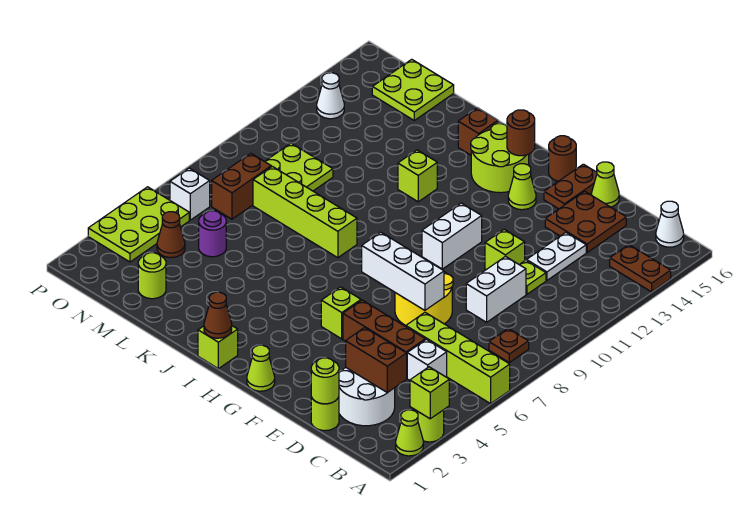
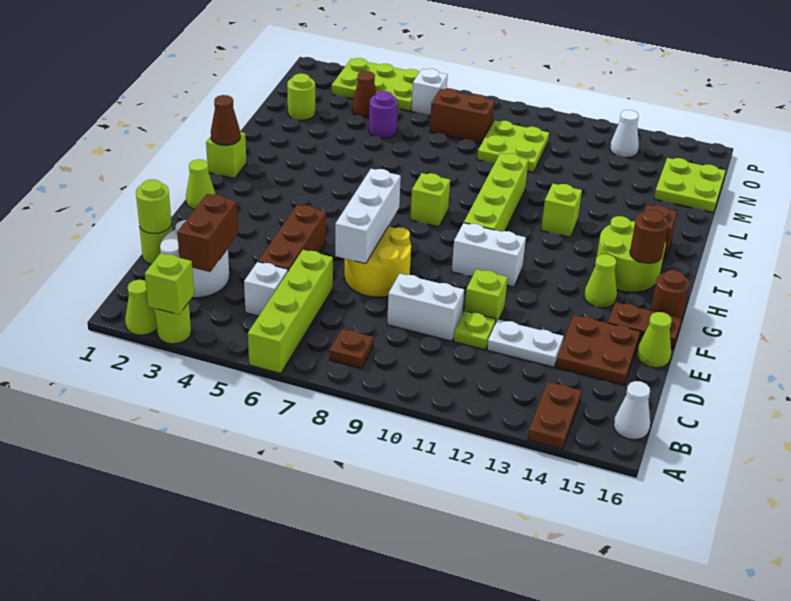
lime brick G5 level 1 -> lime brick I8 level 1
lime brick J8:M8 level 1 -> lime brick H10:K10 level 1

